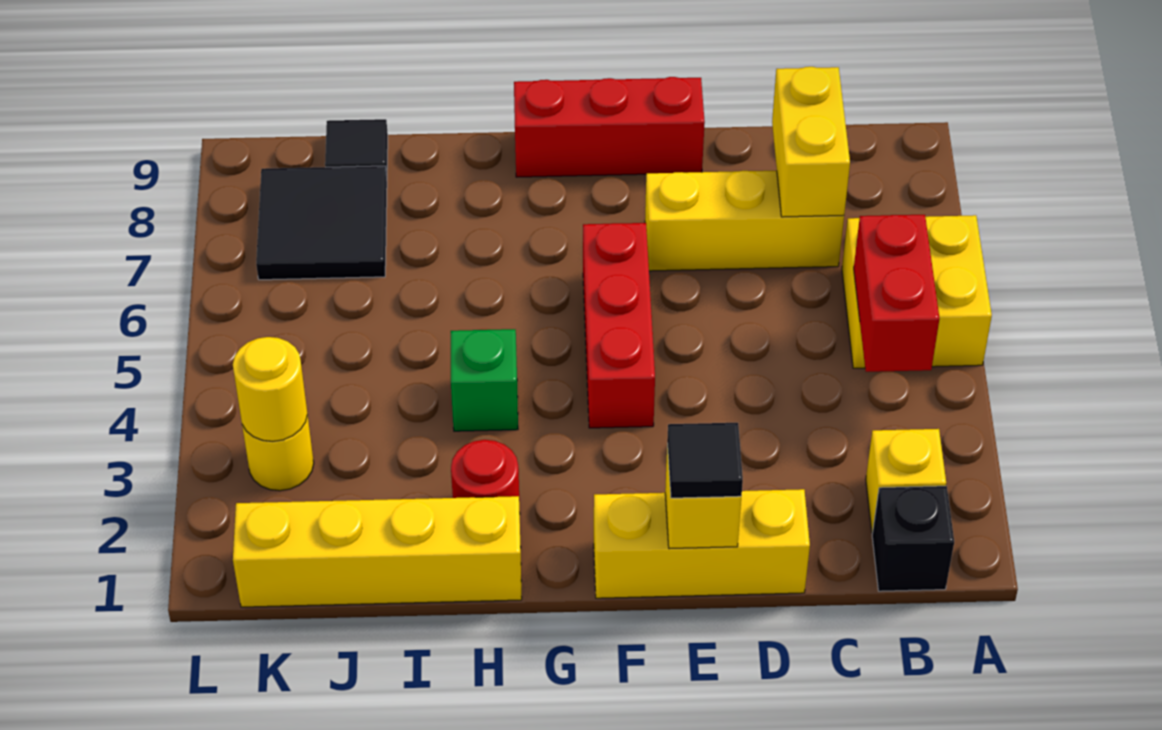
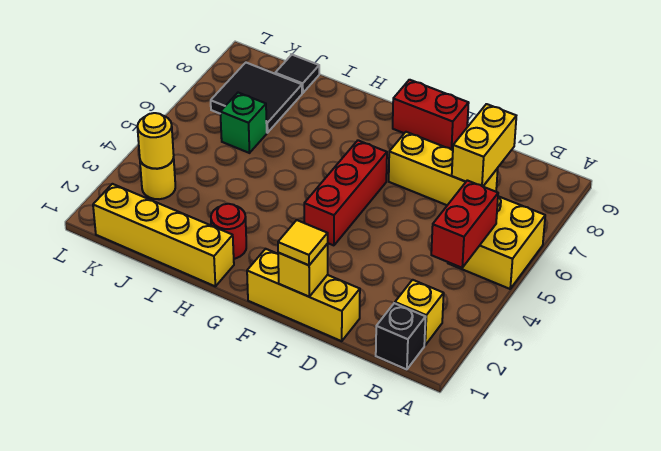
black tile E1 level 3 -> yellow tile E1 level 3
red brick E9:G9 level 1 -> red brick E9:F9 level 1
green brick H4 level 1 -> green brick J6 level 1

